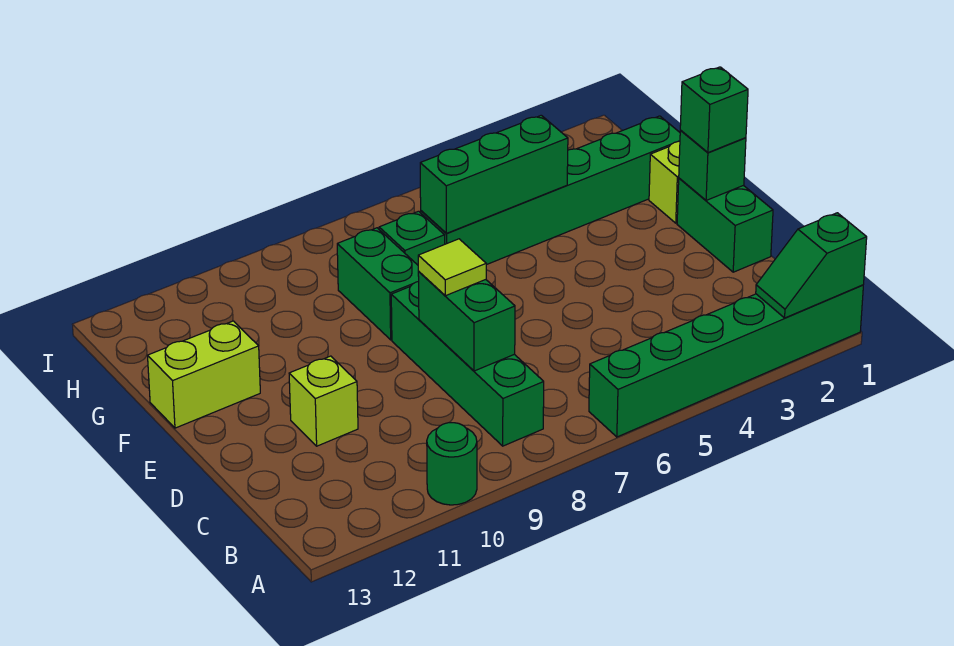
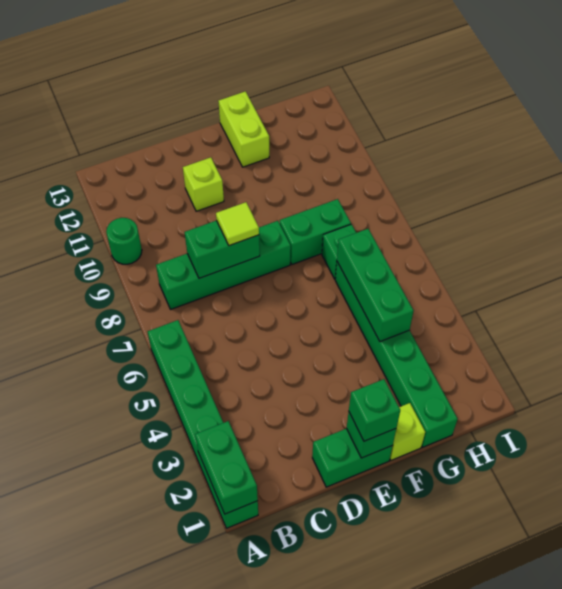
green slope A1:A2 level 2 top 1 -> green brick A1:A2 level 2

